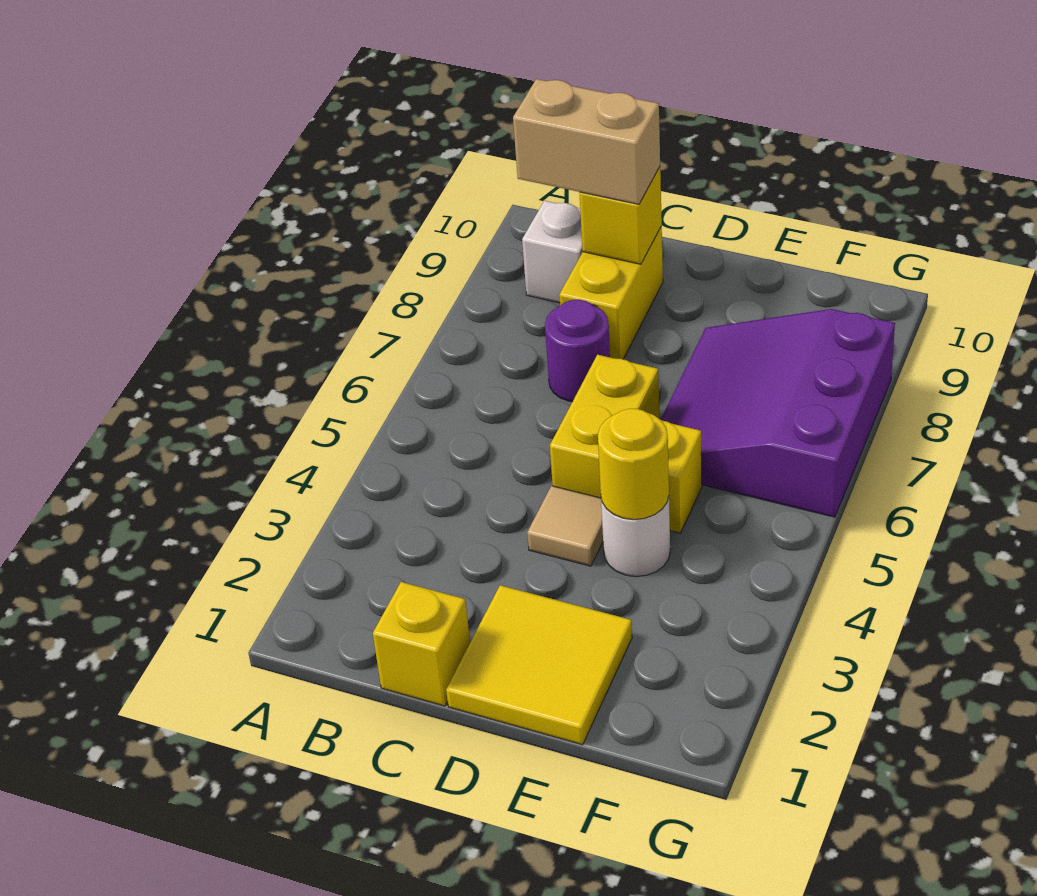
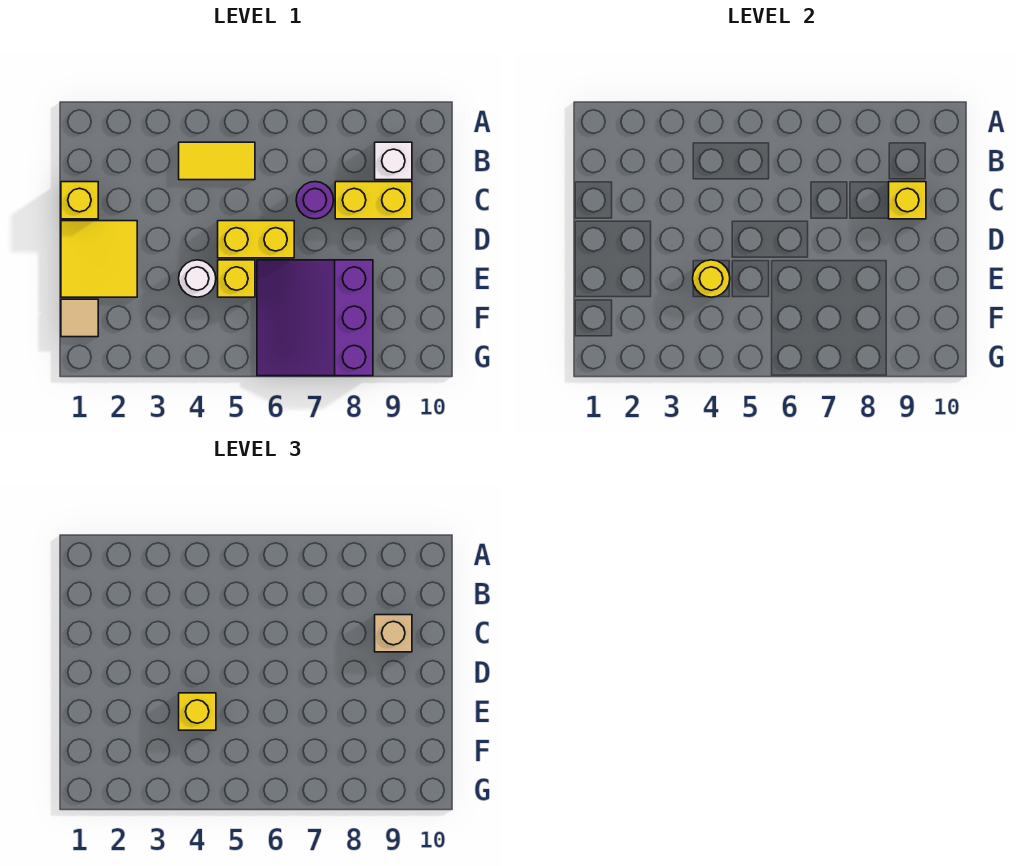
none -> yellow tile B4:B5 level 1
tan brick B9:C9 level 3 -> tan brick C9 level 3
tan tile D4 level 1 -> tan tile F1 level 1
none -> yellow brick E4 level 3
purple slope E6:G8 level 1 top G -> purple slope E6:G8 level 1 top 8

